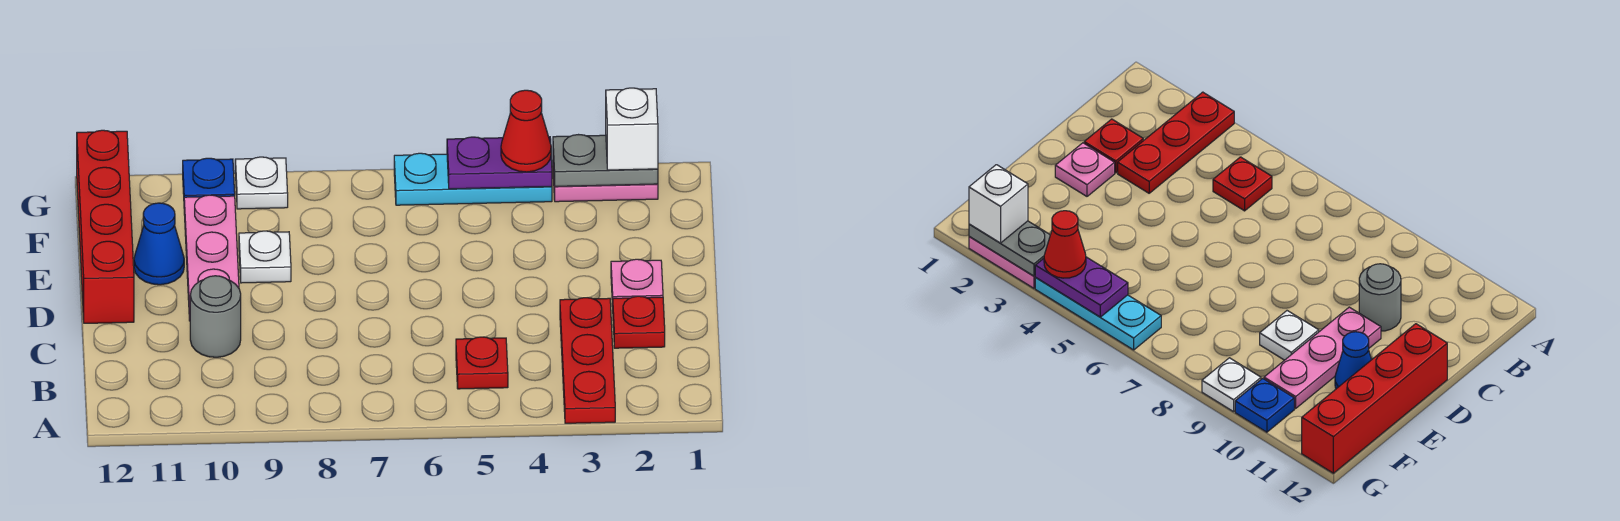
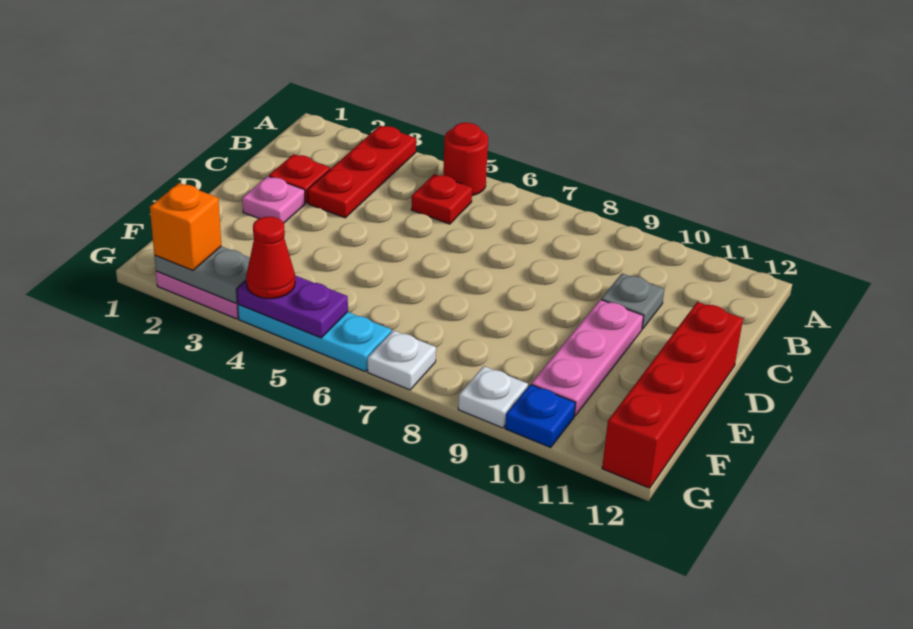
none -> red round brick A5 level 1
grey round brick C10 level 1 -> grey plate C10 level 1
white plate E9 level 1 -> white plate G7 level 1
blue cone E11 level 1 -> none
white brick G2 level 3 -> orange brick G2 level 3

